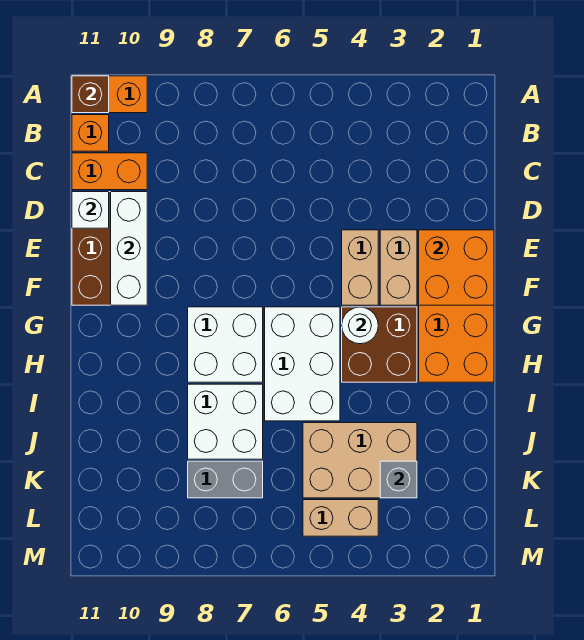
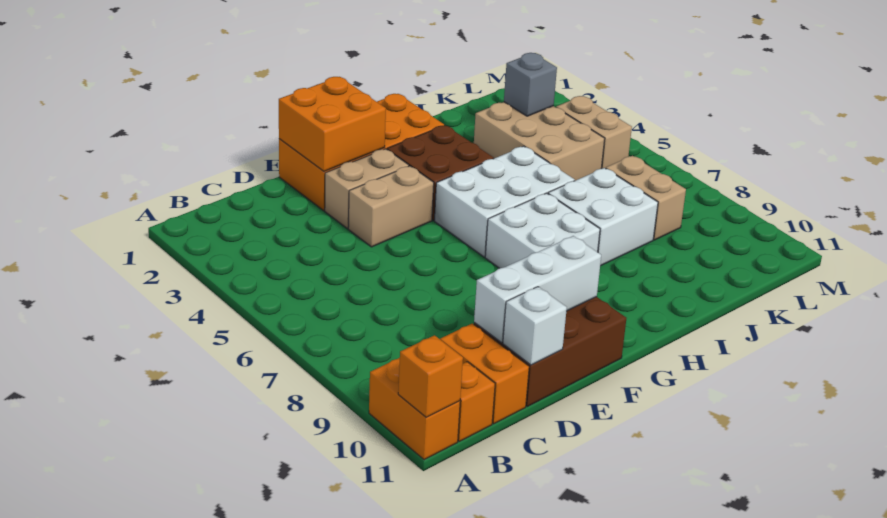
brown brick A11 level 2 -> orange brick A11 level 2
white round brick G4 level 2 -> none
grey brick K7:K8 level 1 -> tan brick K7:K8 level 1

